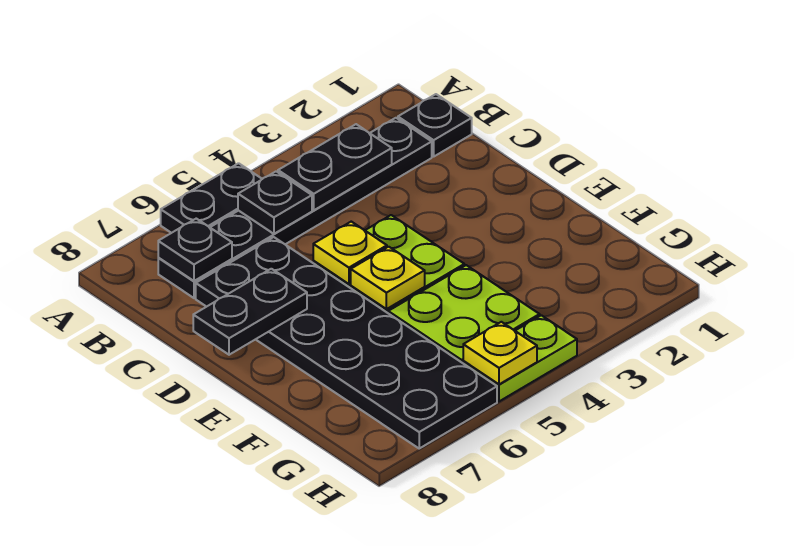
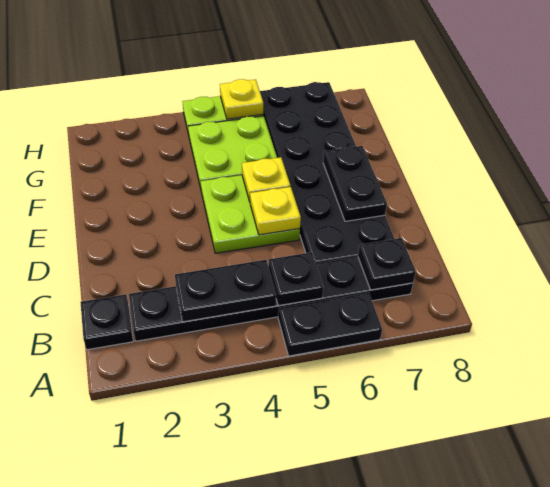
black plate D7:D8 level 2 -> black plate D7:E7 level 2

